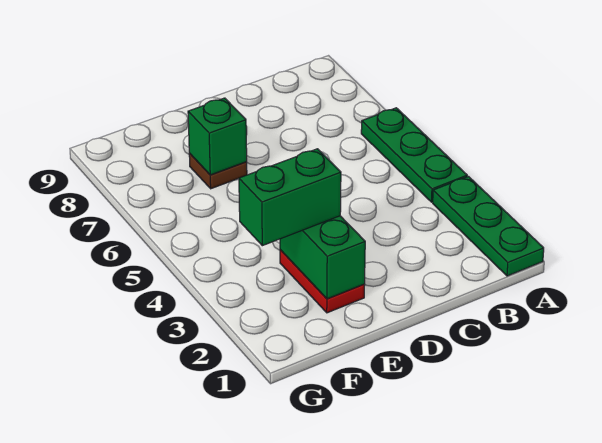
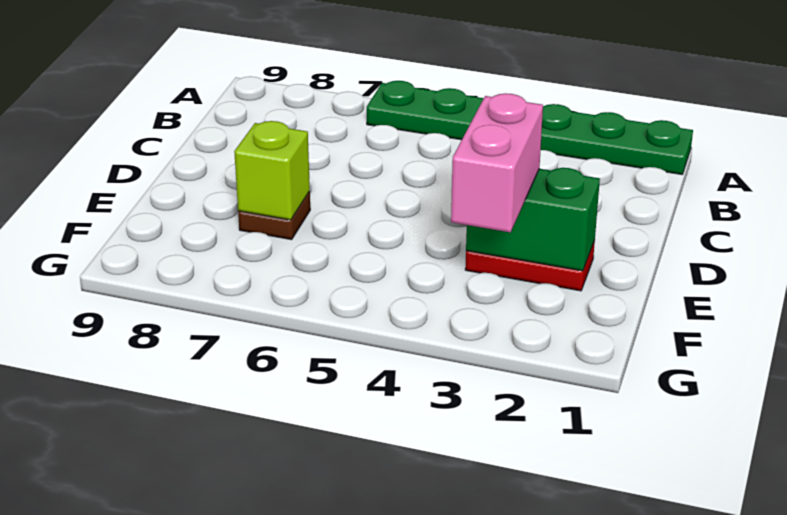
green brick E3:F3 level 3 -> pink brick E3:F3 level 3
green brick E7 level 2 -> lime brick E7 level 2

